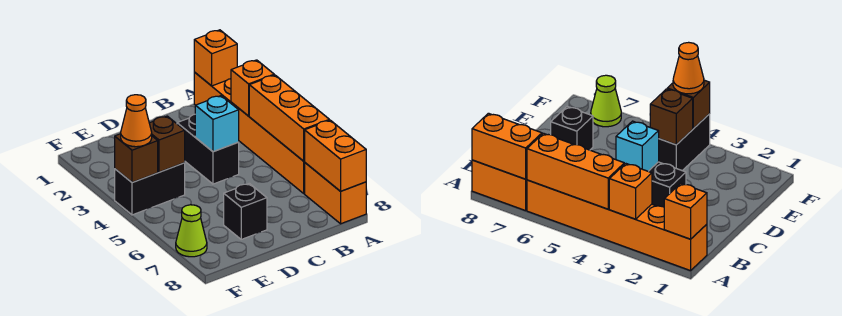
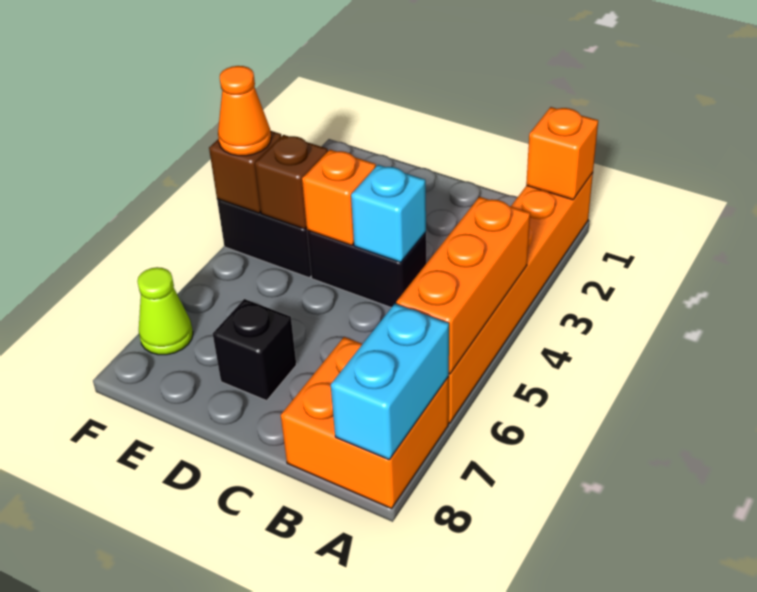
orange brick A3 level 2 -> orange brick D4 level 2
orange brick A7:A8 level 1 -> orange brick A7:B8 level 1
orange brick A7:A8 level 2 -> cyan brick A7:A8 level 2
black brick C3:C4 level 1 -> black brick C4:D4 level 1

